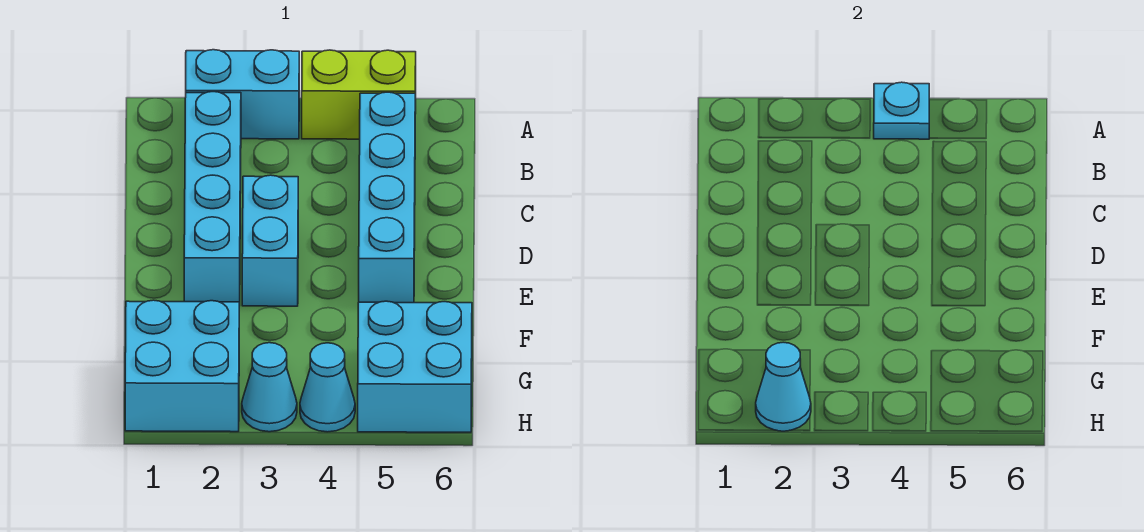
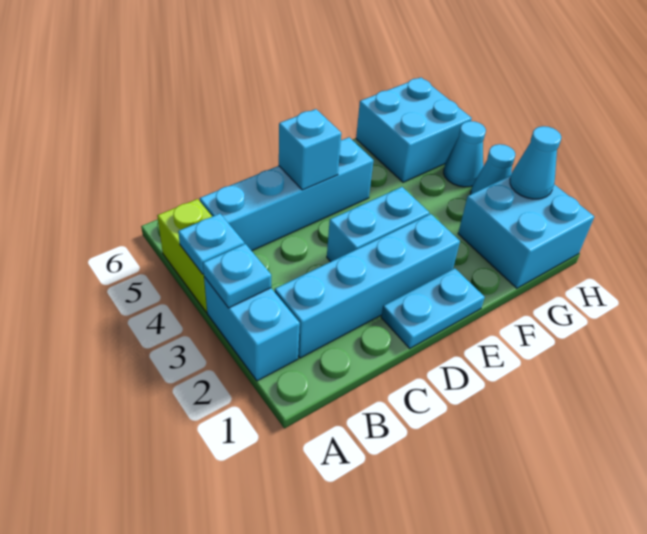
none -> cyan plate A3 level 2
none -> cyan plate D1:E1 level 1
none -> cyan brick D5 level 2

